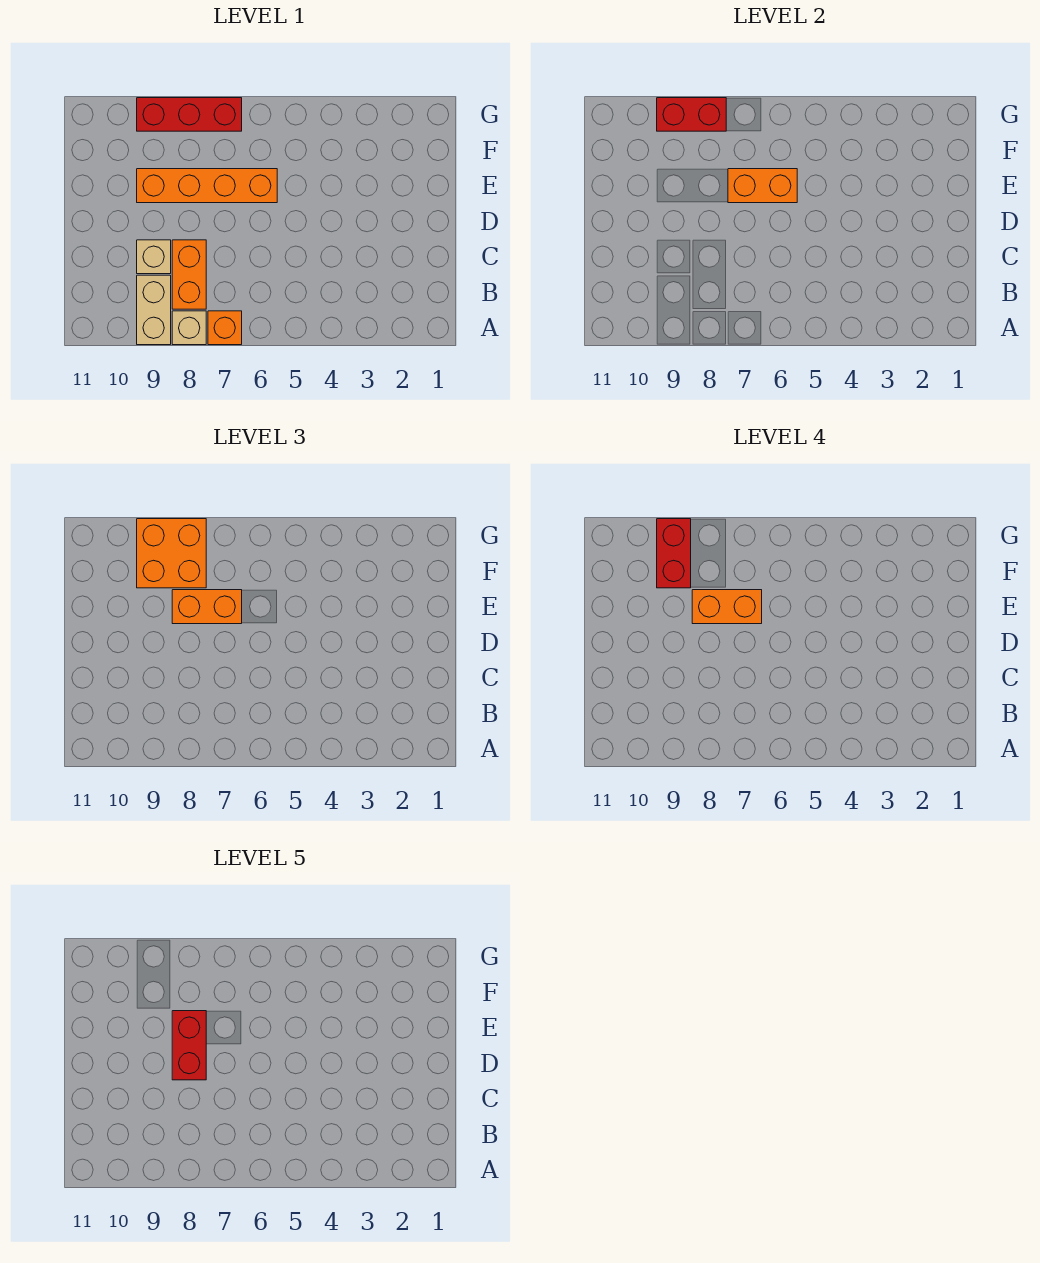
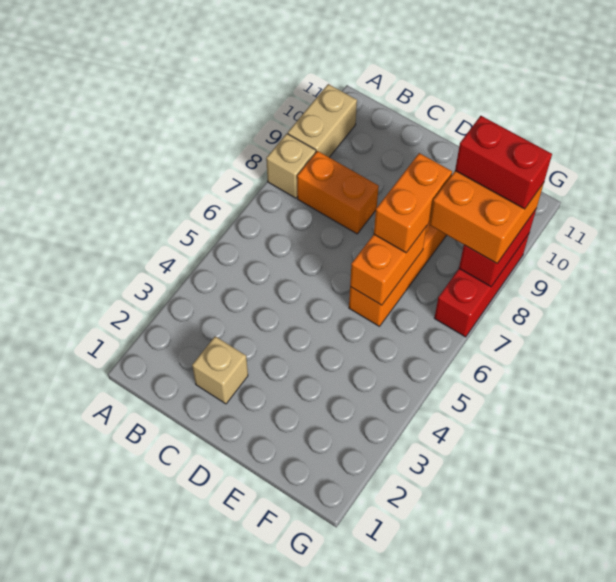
orange brick A7 level 1 -> none
tan brick A9:B9 level 1 -> tan brick A9:A10 level 1
tan brick C9 level 1 -> tan brick C2 level 1
red brick D8:E8 level 5 -> none
orange brick E7:E8 level 4 -> none

